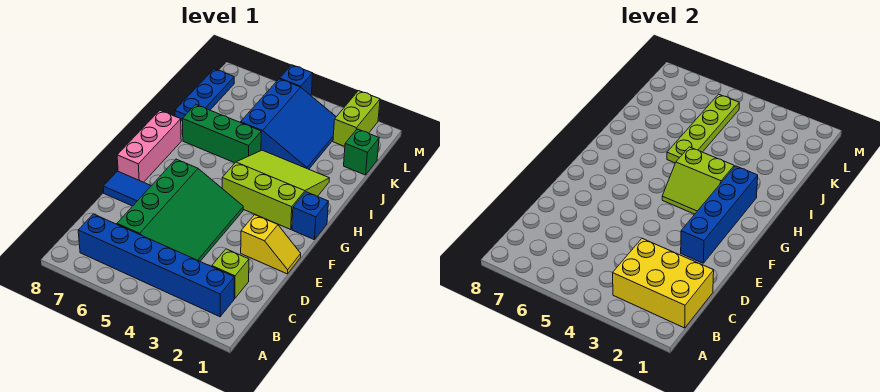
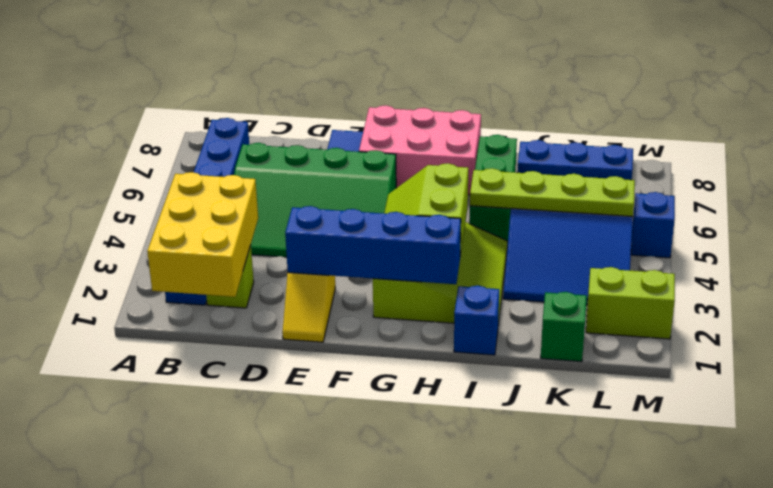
pink brick F8:H8 level 1 -> pink brick F7:H8 level 1
blue brick G1 level 1 -> blue brick I1 level 1

